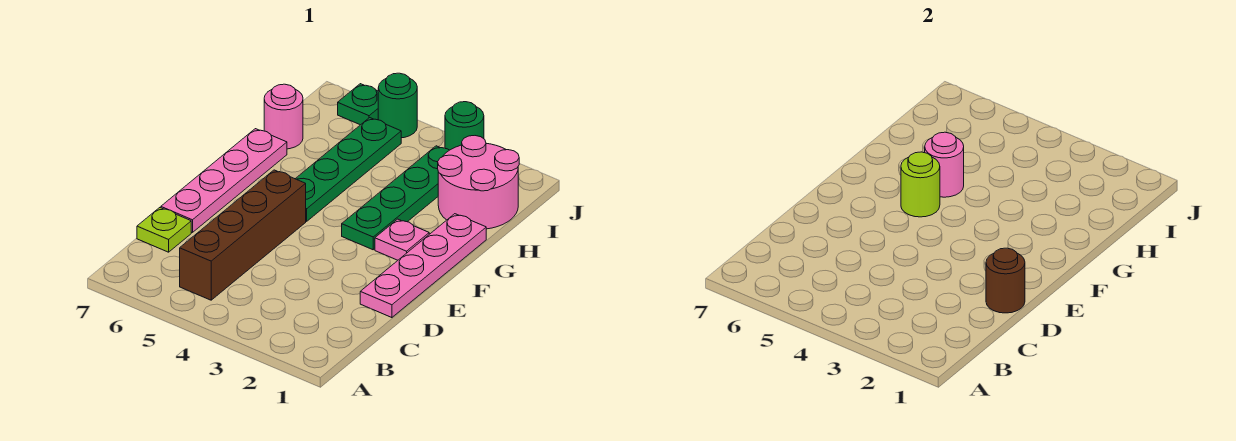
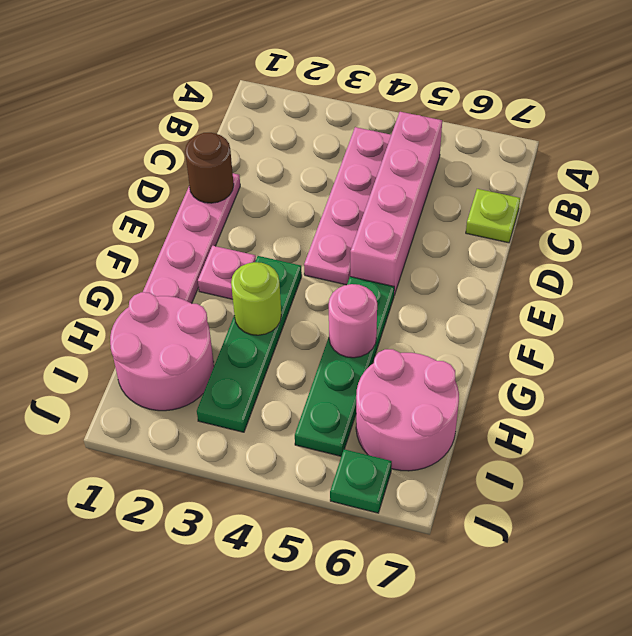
brown brick B5:E5 level 1 -> pink brick B5:E5 level 1
pink plate D7:G7 level 1 -> pink plate B4:E4 level 1
lime round brick F5 level 2 -> lime round brick G3 level 2
pink round brick H7 level 1 -> pink round brick H6:I7 level 1
green round brick J3 level 1 -> none
green round brick J5 level 1 -> none

